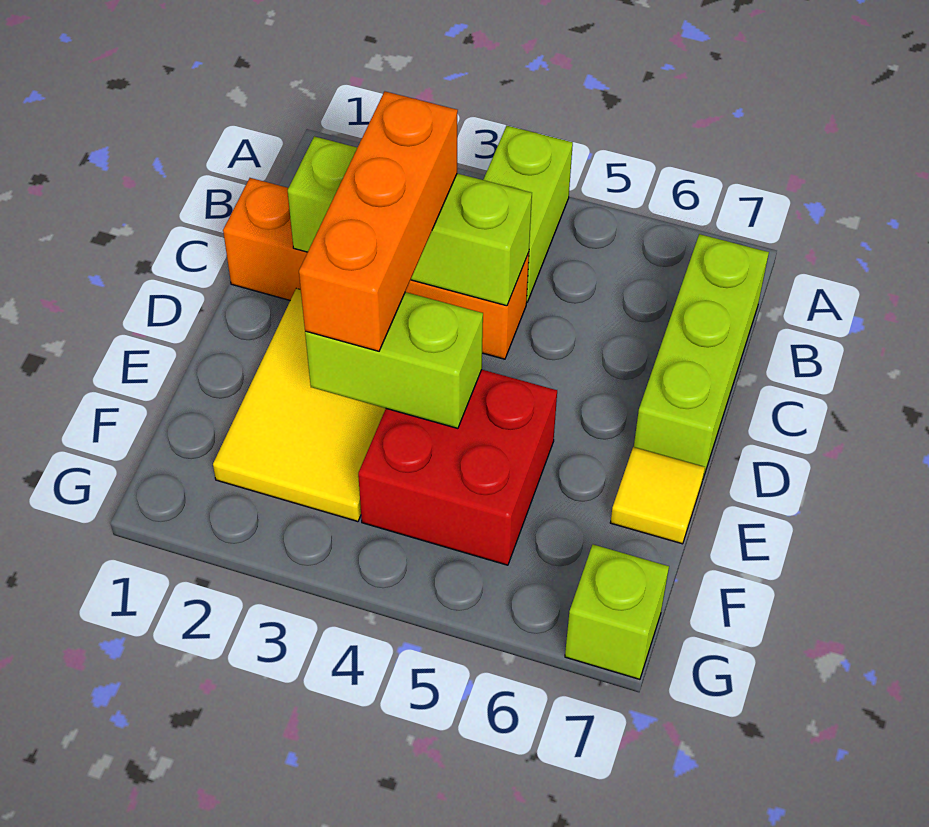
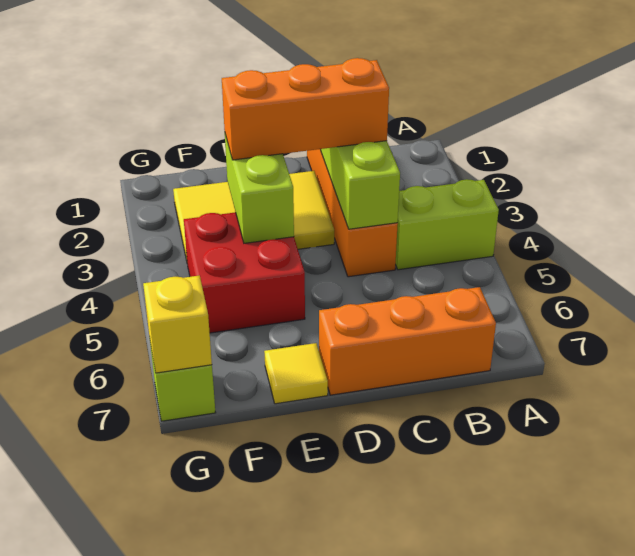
lime brick B7:D7 level 1 -> orange brick B7:D7 level 1
none -> yellow brick G7 level 2

